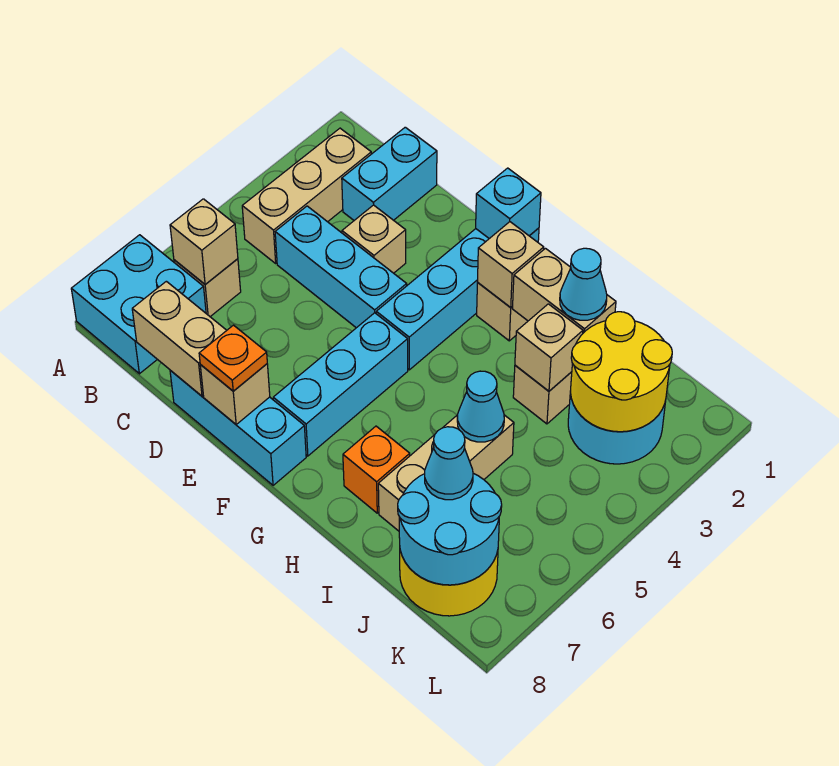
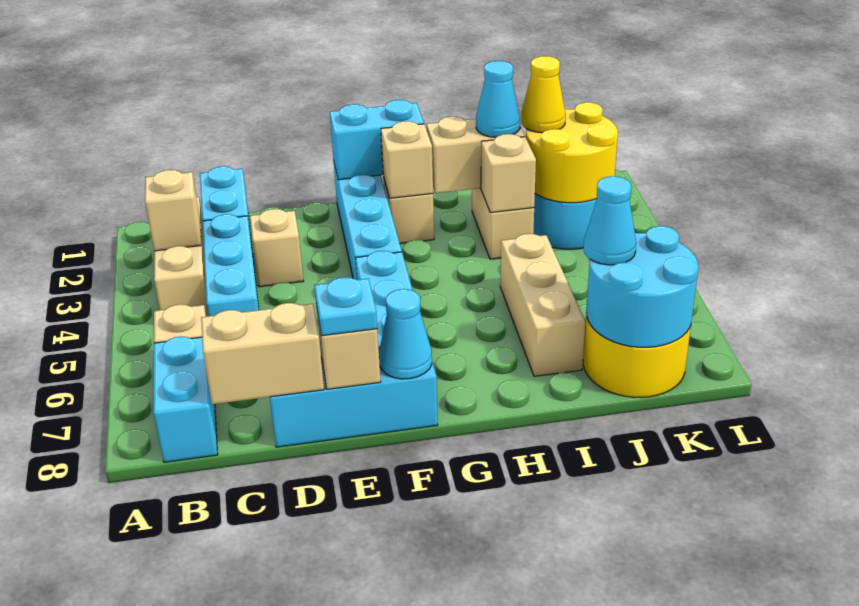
cyan brick A7:B8 level 1 -> cyan brick B7:B8 level 1
tan brick B6 level 2 -> tan brick B3 level 2
cyan brick C4:E4 level 1 -> cyan brick C3:C5 level 1
orange plate E8 level 3 -> cyan plate E8 level 3
cyan brick F1 level 2 -> cyan brick F1:G1 level 2
orange brick H7 level 1 -> none
cyan cone I5 level 2 -> cyan cone F8 level 2
none -> yellow cone J2 level 3

